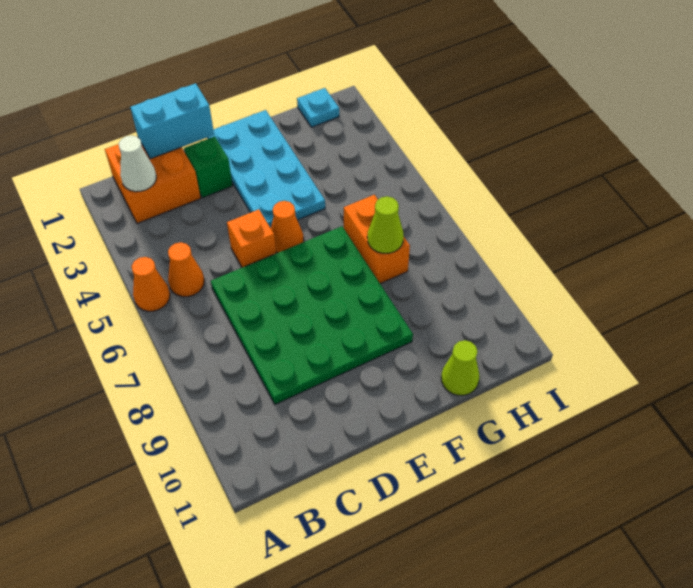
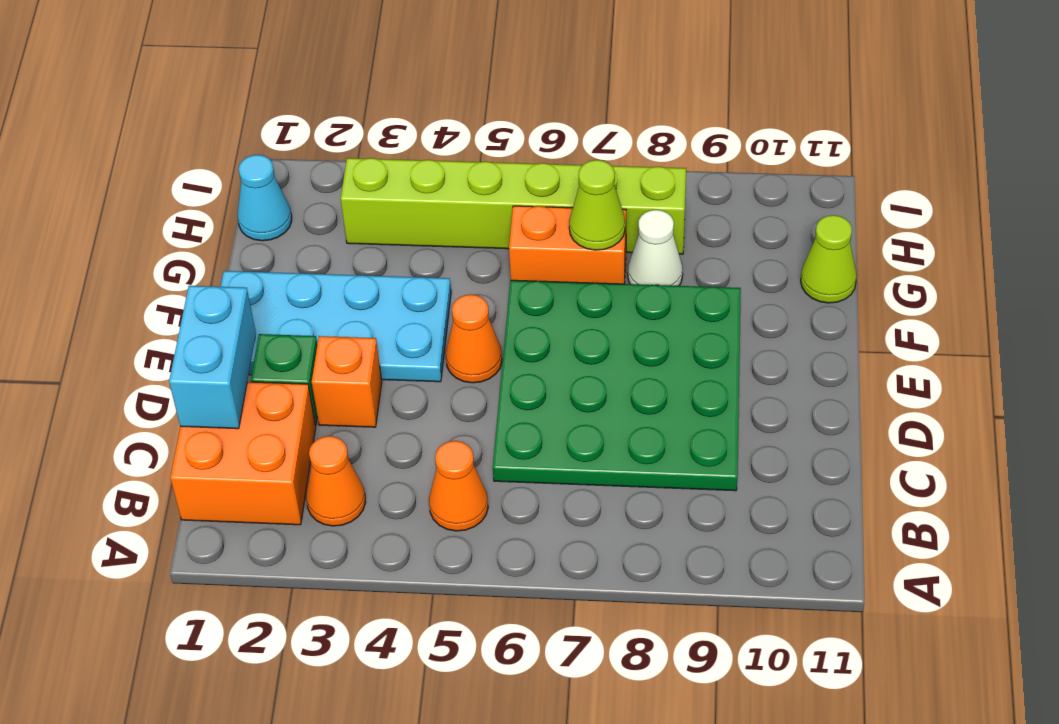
orange cone A5 level 1 -> orange cone B3 level 1
white cone B2 level 2 -> white cone G8 level 1
orange brick D5 level 1 -> orange brick D3 level 1
cyan plate H1 level 1 -> cyan cone H1 level 1
none -> lime brick H3:H8 level 1

